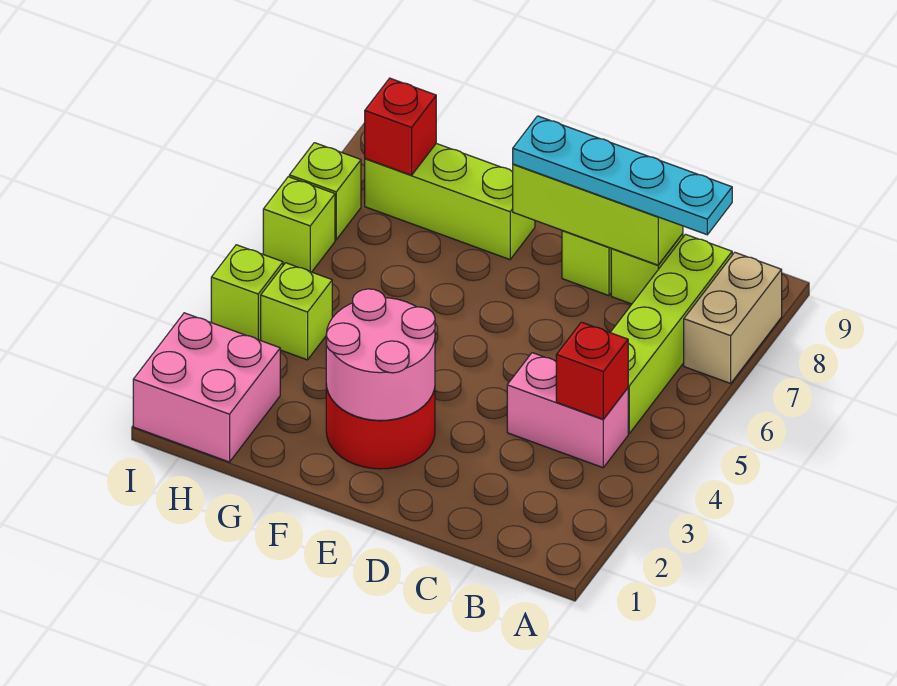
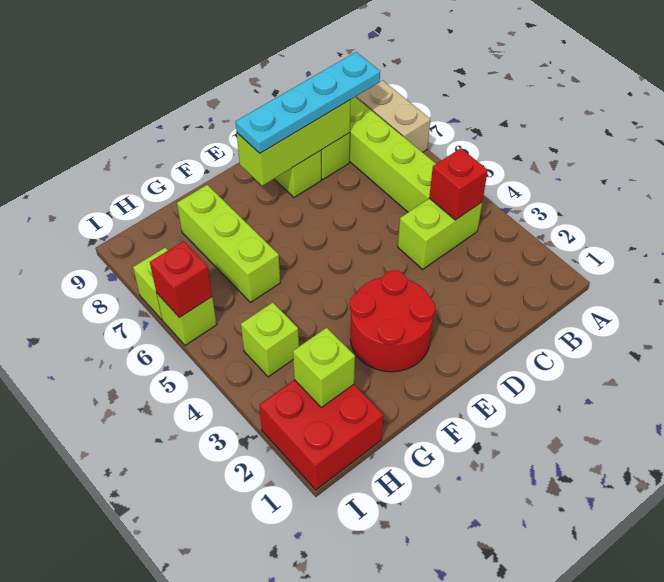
pink brick B4:C4 level 1 -> lime brick B4:C4 level 1
pink round brick E2:F3 level 2 -> none
lime brick F8:H8 level 1 -> lime brick G6:G8 level 1
pink brick H1:I2 level 1 -> red brick H1:I2 level 1
red brick H8 level 2 -> red brick I6 level 2
lime brick I4 level 1 -> lime brick H2 level 2

